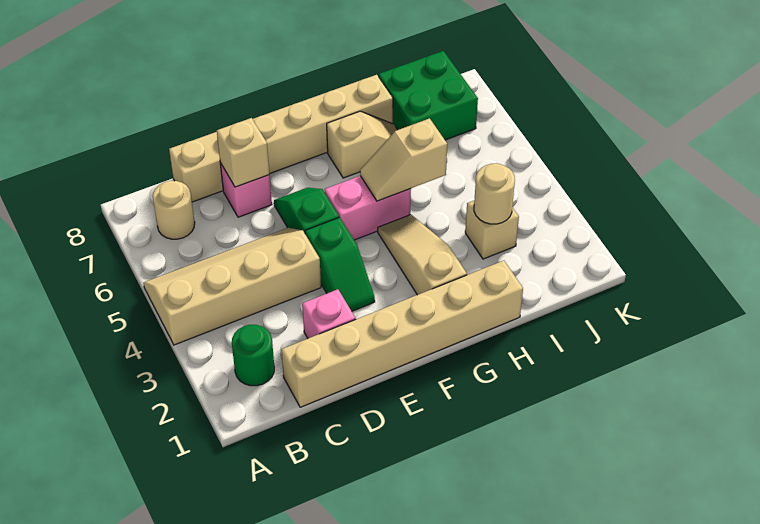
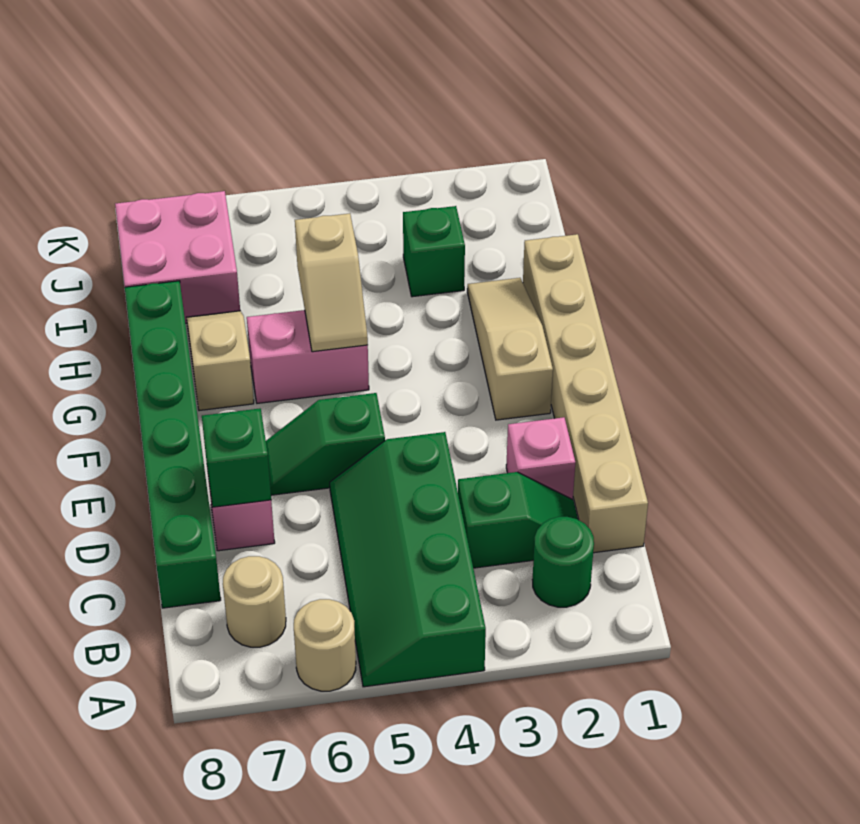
tan slope A4:D5 level 1 top 4 -> green slope A4:D5 level 1 top 4
tan brick C8:H8 level 1 -> green brick C8:H8 level 1
tan brick D7 level 2 -> green brick D7 level 2
green slope E3:E4 level 1 top 4 -> green slope C2:C3 level 1 top 3
pink brick F5:G5 level 1 -> pink brick G5:G6 level 1
tan slope G2:G4 level 1 top 2 -> tan slope F2:H2 level 1 top F
tan brick I3 level 1 -> green brick I3 level 1
tan round brick I3 level 2 -> tan round brick A6 level 1
green brick I7:J8 level 1 -> pink brick I7:J8 level 1

